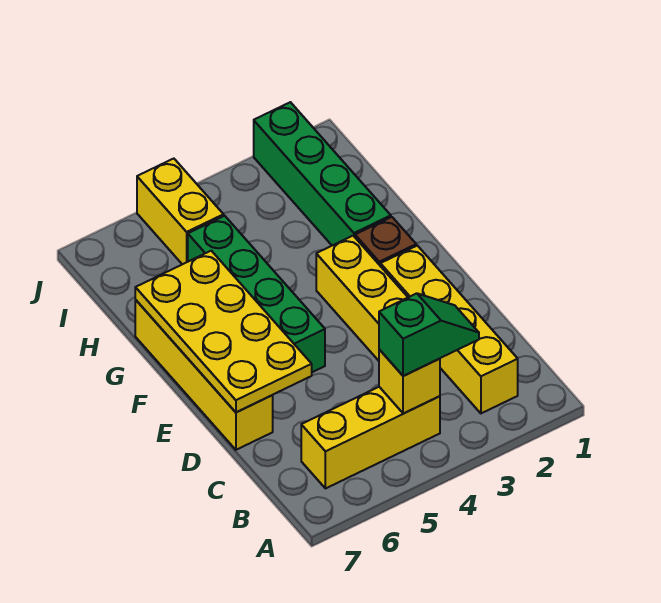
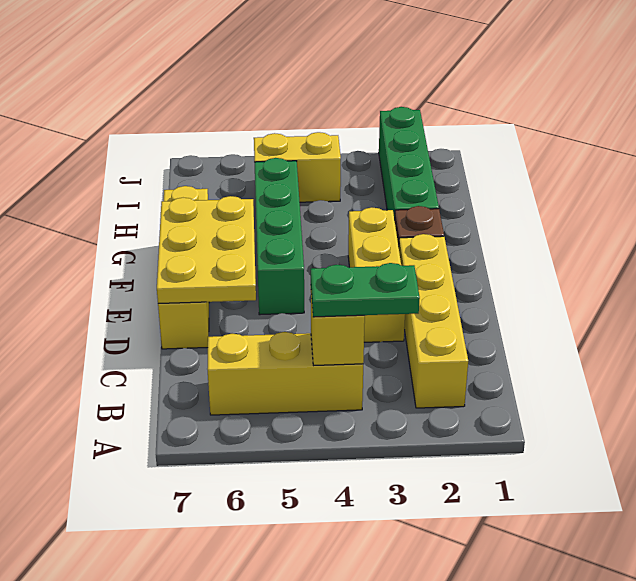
green slope B3:B4 level 3 top 4 -> green plate B3:B4 level 3
yellow plate D6:G7 level 2 -> yellow plate D6:F7 level 2
yellow brick I5:J5 level 1 -> yellow brick I4:I5 level 1

